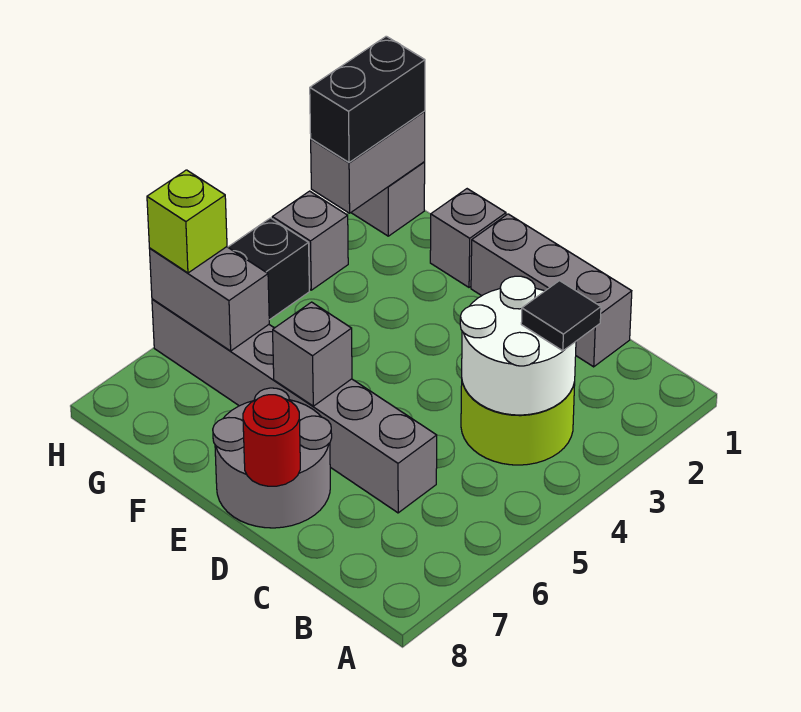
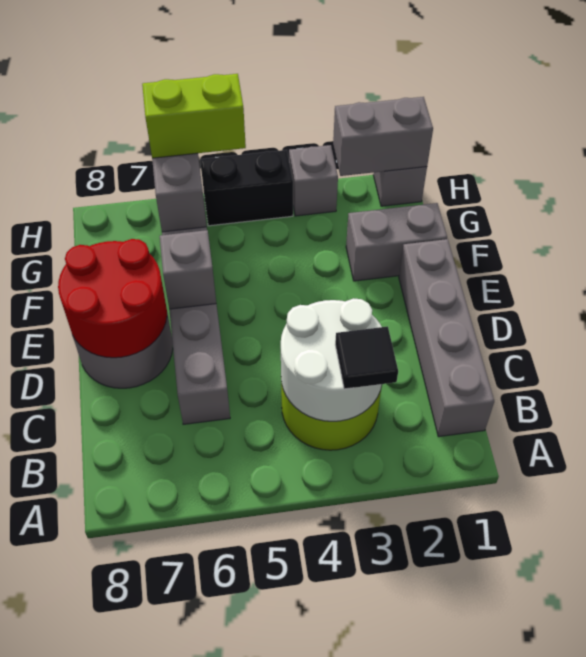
grey brick C1:E1 level 1 -> grey brick B1:E1 level 1
red round brick D8 level 2 -> red round brick D7:E8 level 2
grey brick F1 level 1 -> grey brick F1:F2 level 1
black brick H1:H2 level 3 -> none
lime brick H6 level 3 -> lime brick H5:H6 level 3

